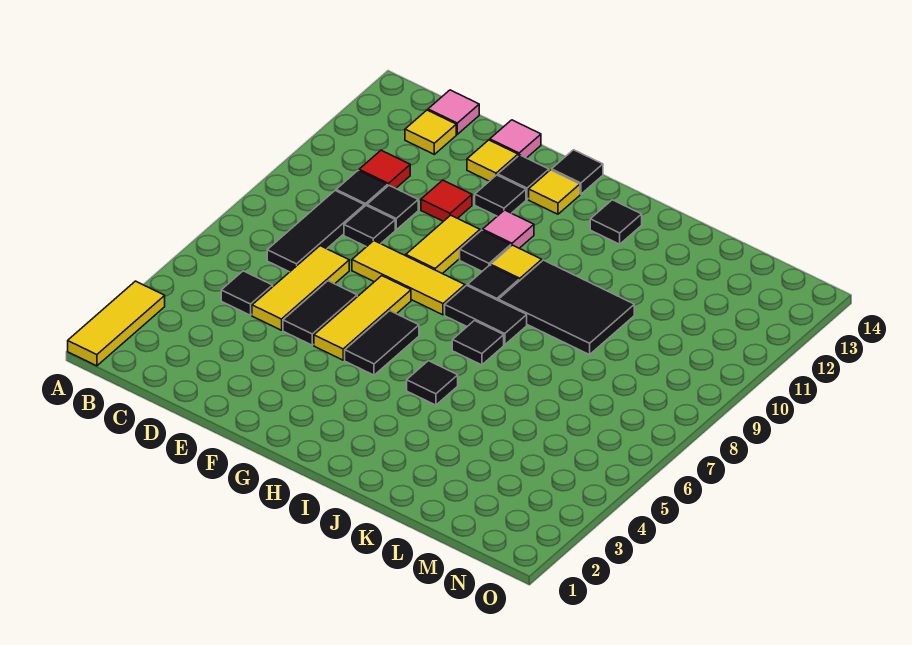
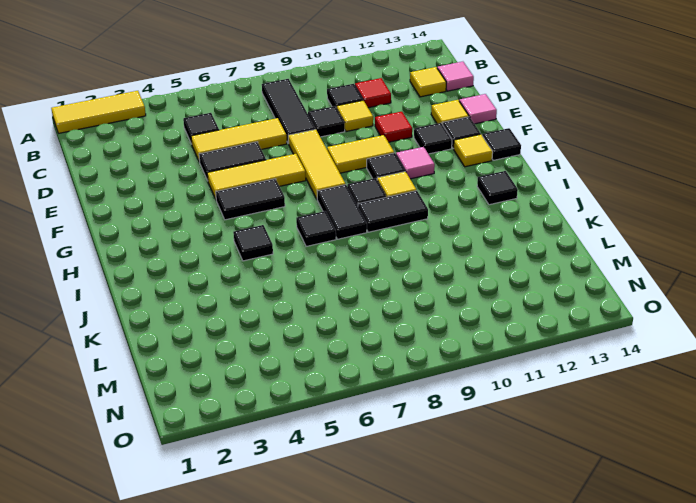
black tile C7:C9 level 1 -> black tile B8:D8 level 1
black tile D10 level 1 -> yellow tile D10 level 1
black tile I9:K10 level 1 -> black tile I9:I10 level 1

